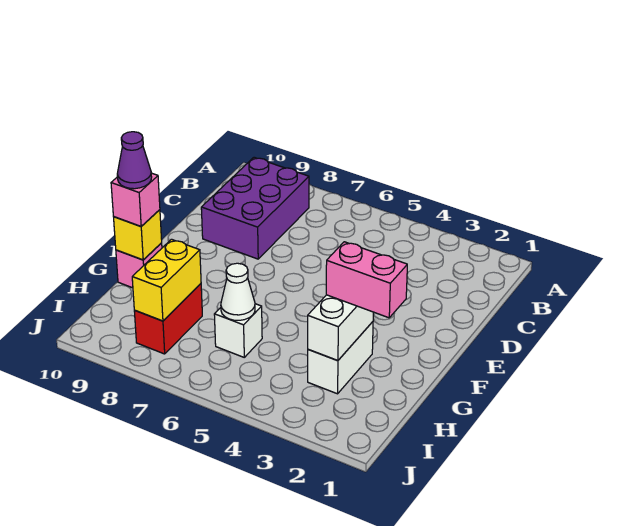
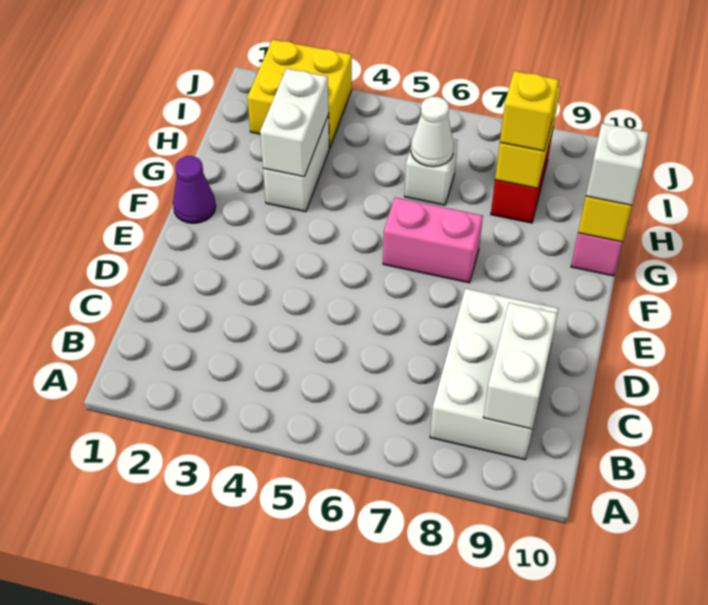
purple brick B8:D9 level 1 -> white brick B8:D9 level 1
none -> white brick B9:C9 level 2
pink brick G2:G3 level 3 -> pink brick F6:F7 level 1
pink brick G10 level 3 -> white brick G10 level 3
purple cone G10 level 4 -> purple cone F1 level 1
none -> yellow brick H8 level 3
none -> yellow brick I2:J3 level 1

